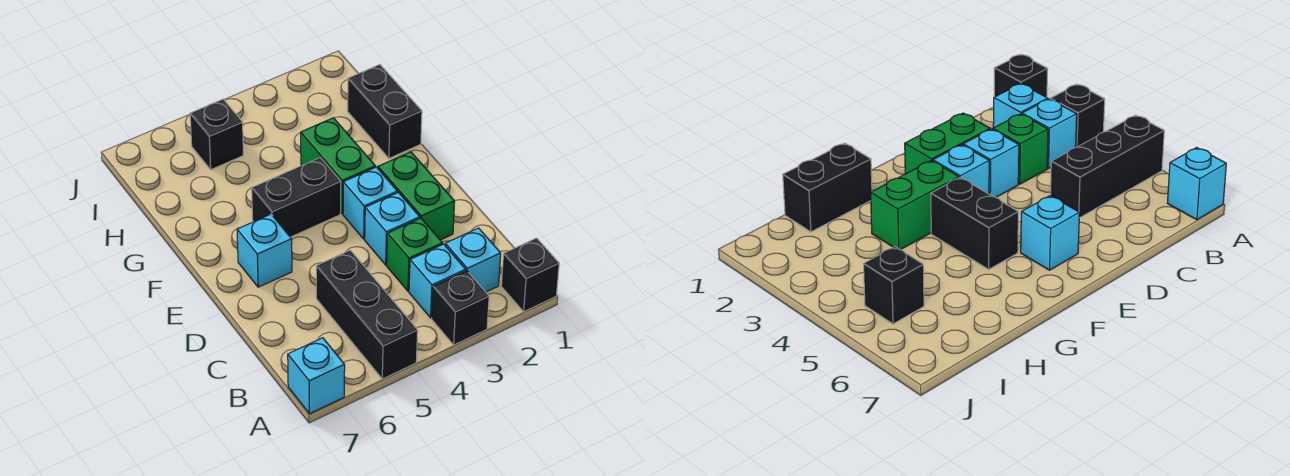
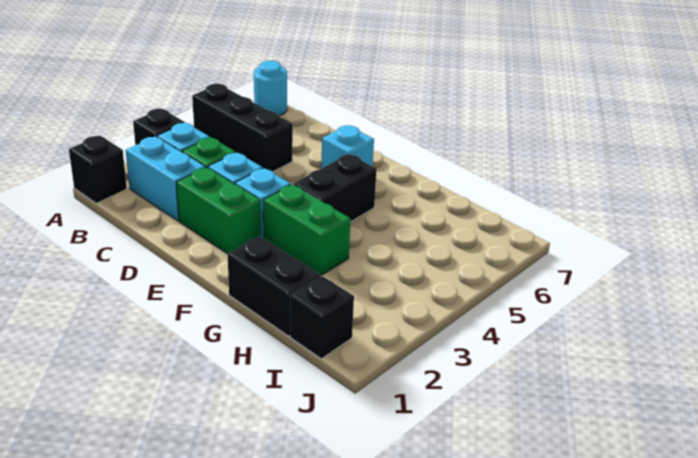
cyan brick A7 level 1 -> cyan round brick A7 level 1
cyan brick B2 level 1 -> cyan brick B2:C2 level 1
black brick I5 level 1 -> black brick I1 level 1

